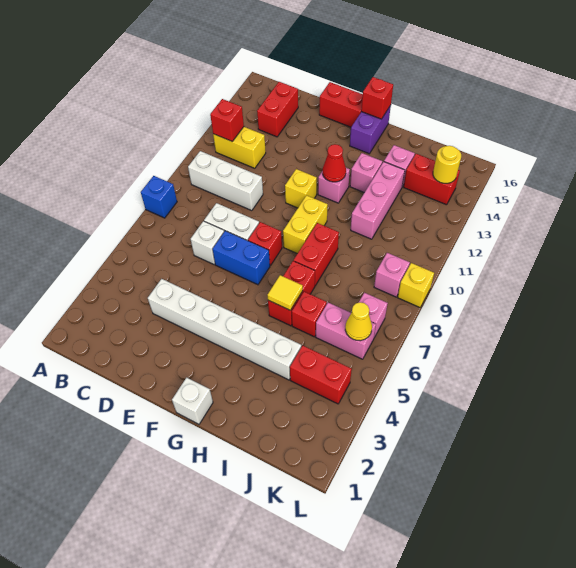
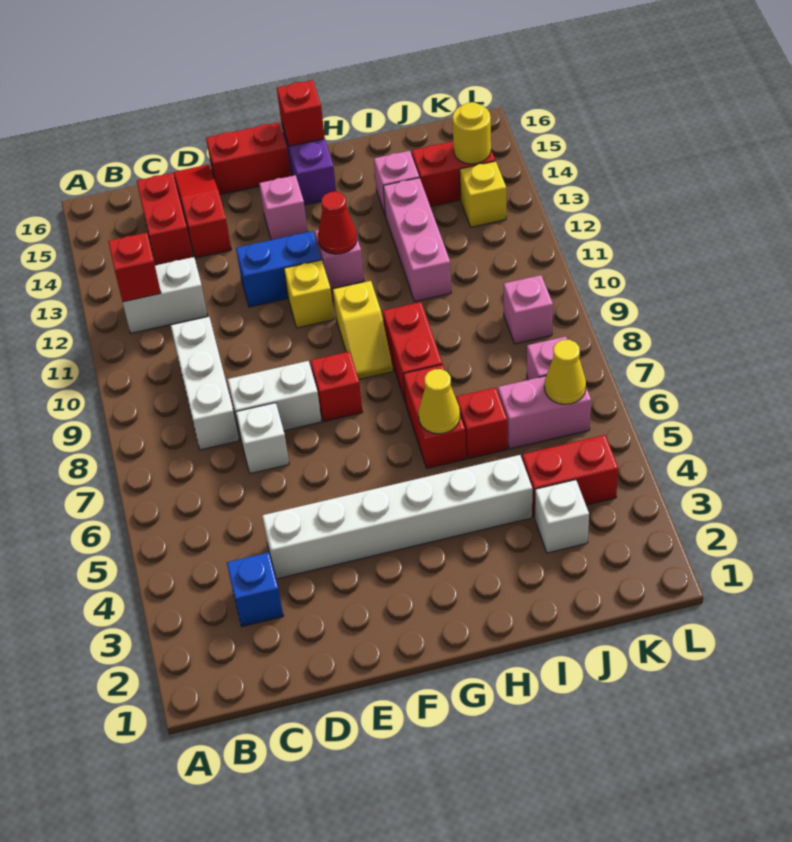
blue brick A8 level 1 -> blue brick C3 level 1
white brick B10:D10 level 1 -> white brick C8:C10 level 1
yellow brick B12:C12 level 1 -> white brick B12:C12 level 1
none -> red slope D14:D16 level 1 top 14
blue brick E7:F7 level 1 -> blue brick E12:F12 level 1
white brick G1 level 1 -> white brick J3 level 1
yellow brick G9:G10 level 1 -> yellow slope G9:G10 level 1 top 10
yellow tile H6 level 2 -> yellow cone H6 level 2
pink brick H13 level 1 -> pink brick F14 level 1
yellow brick L9 level 1 -> yellow brick K13 level 1

